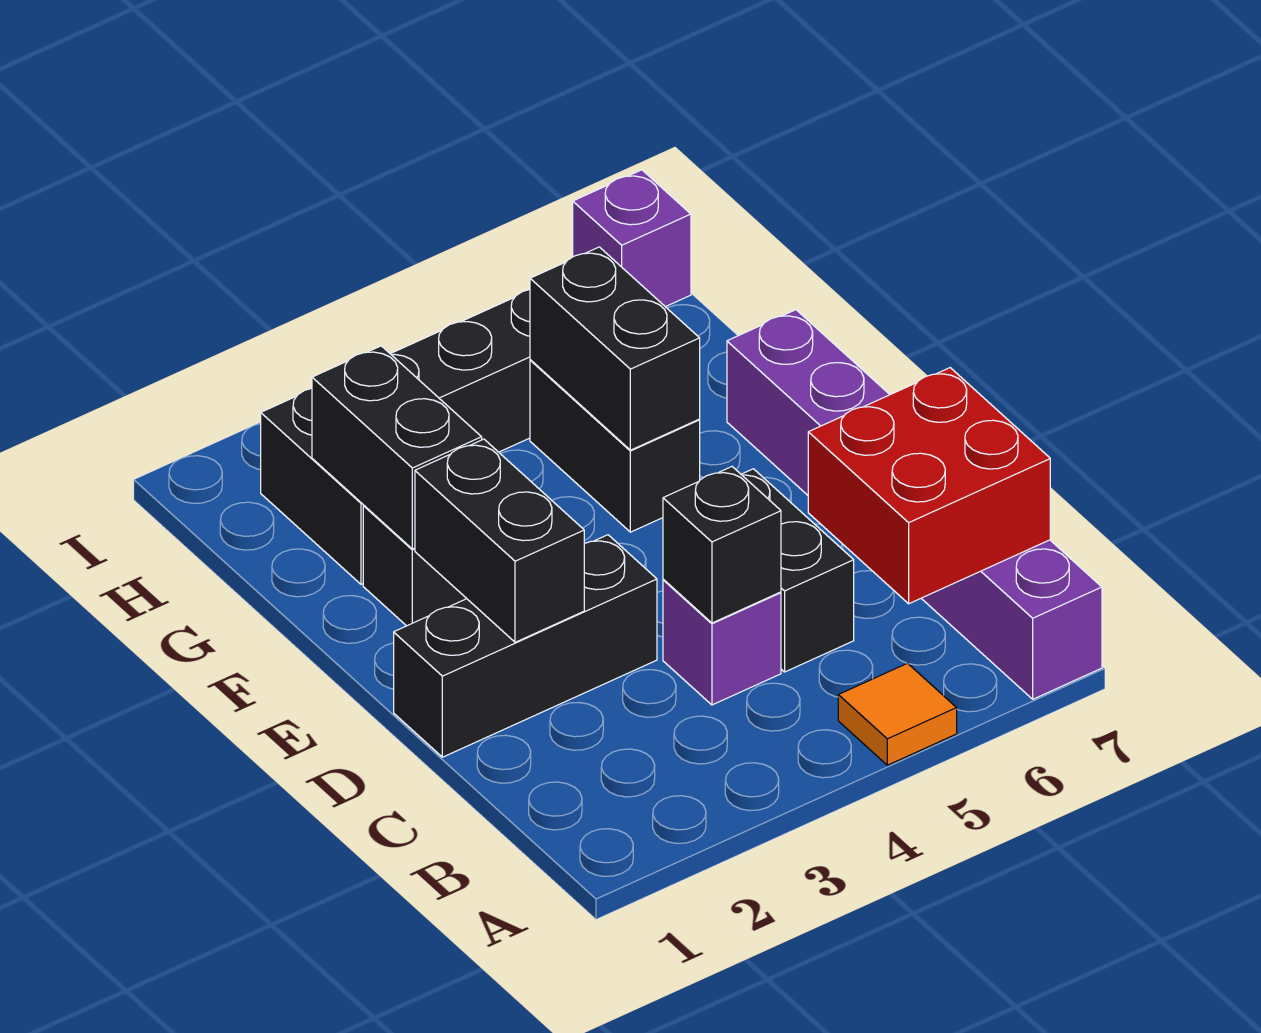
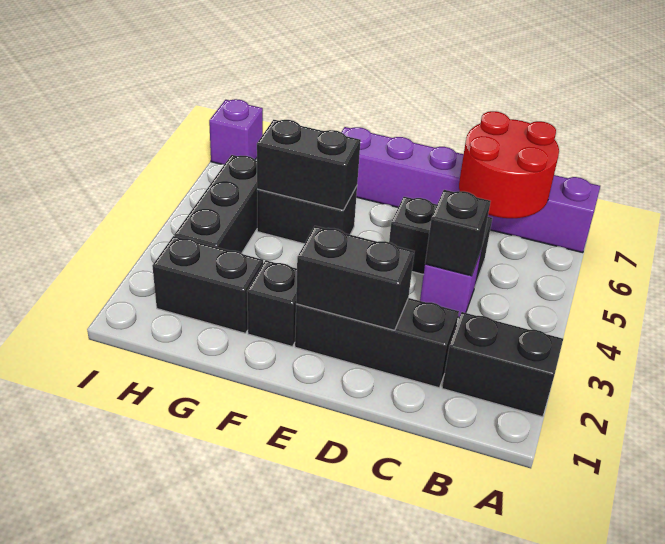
orange tile A5 level 1 -> none
red brick B6:C7 level 2 -> red round brick B6:C7 level 2
black brick D1:D3 level 1 -> black brick C2:E2 level 1
black brick F2:G2 level 2 -> black brick A2:B2 level 1

